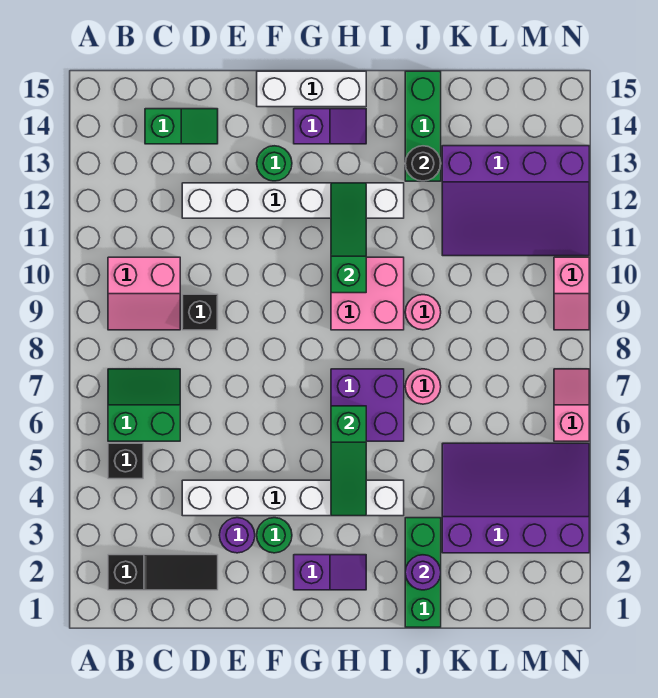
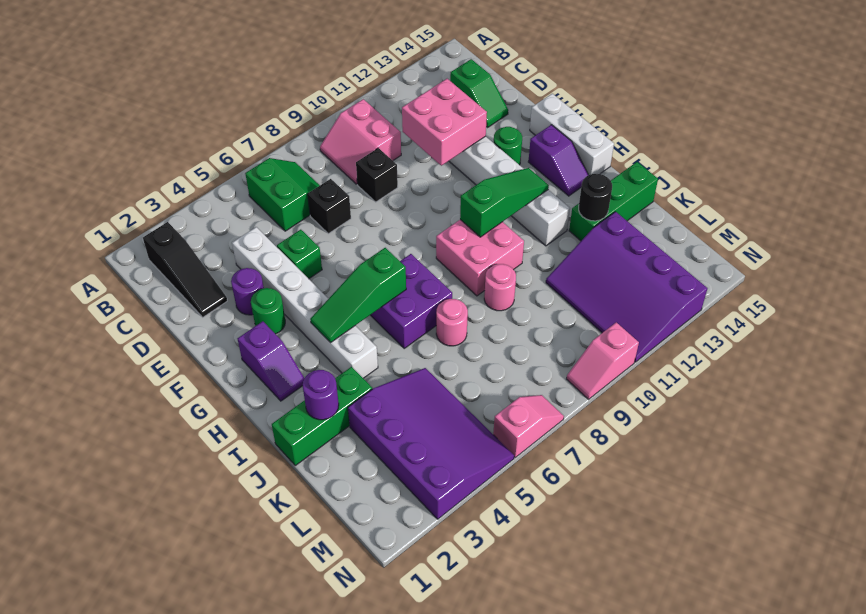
black brick B5 level 1 -> black brick D7 level 1
none -> pink brick D11:E12 level 2
none -> green brick E5 level 1

